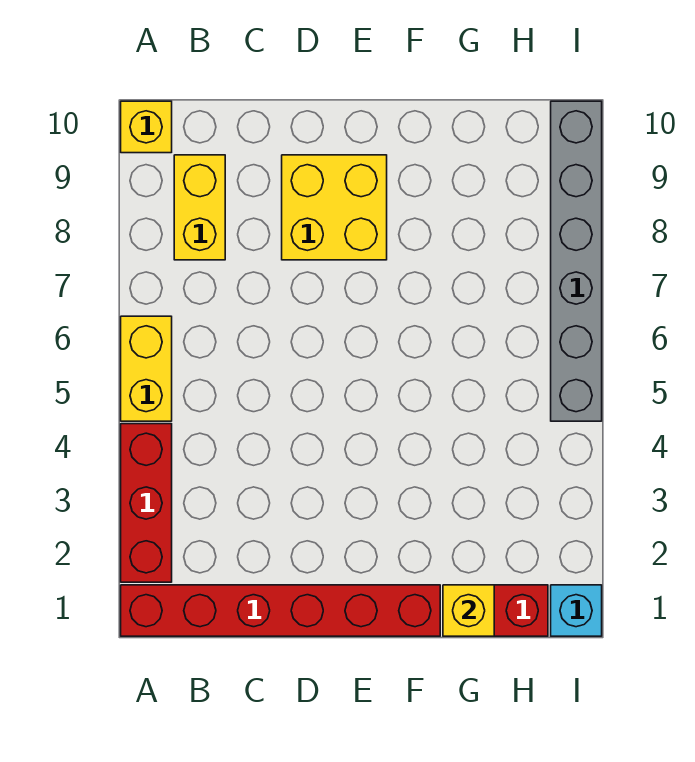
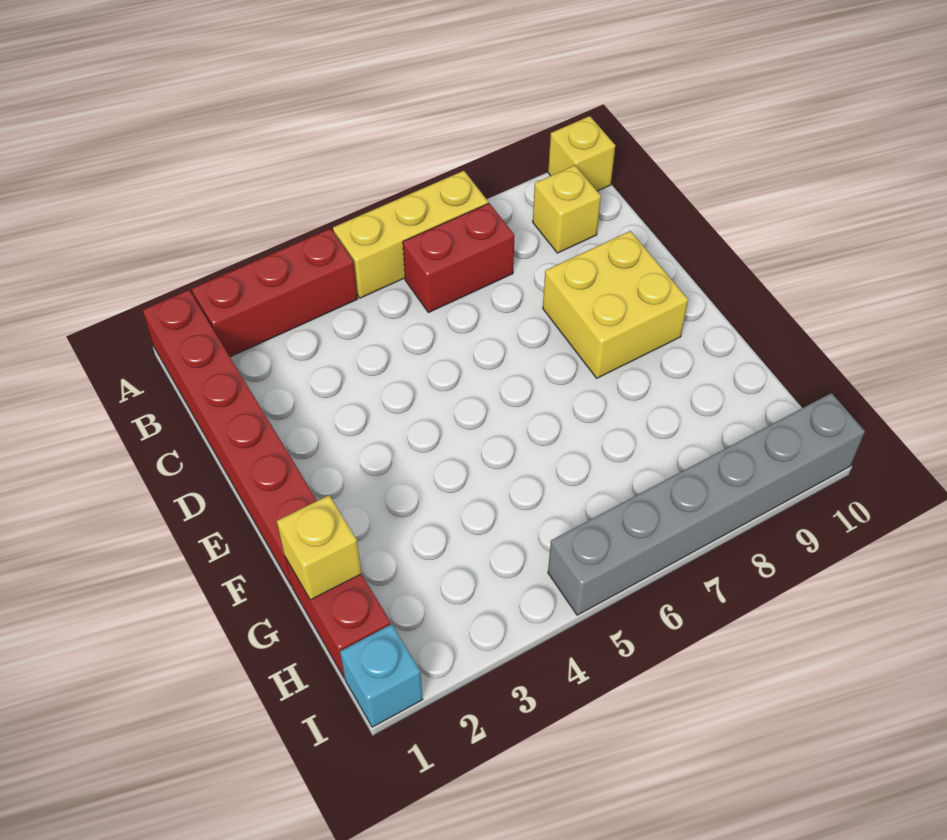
yellow brick A5:A6 level 1 -> yellow brick A5:A7 level 1
none -> red brick B6:B7 level 1
yellow brick B8:B9 level 1 -> yellow brick B9 level 1

